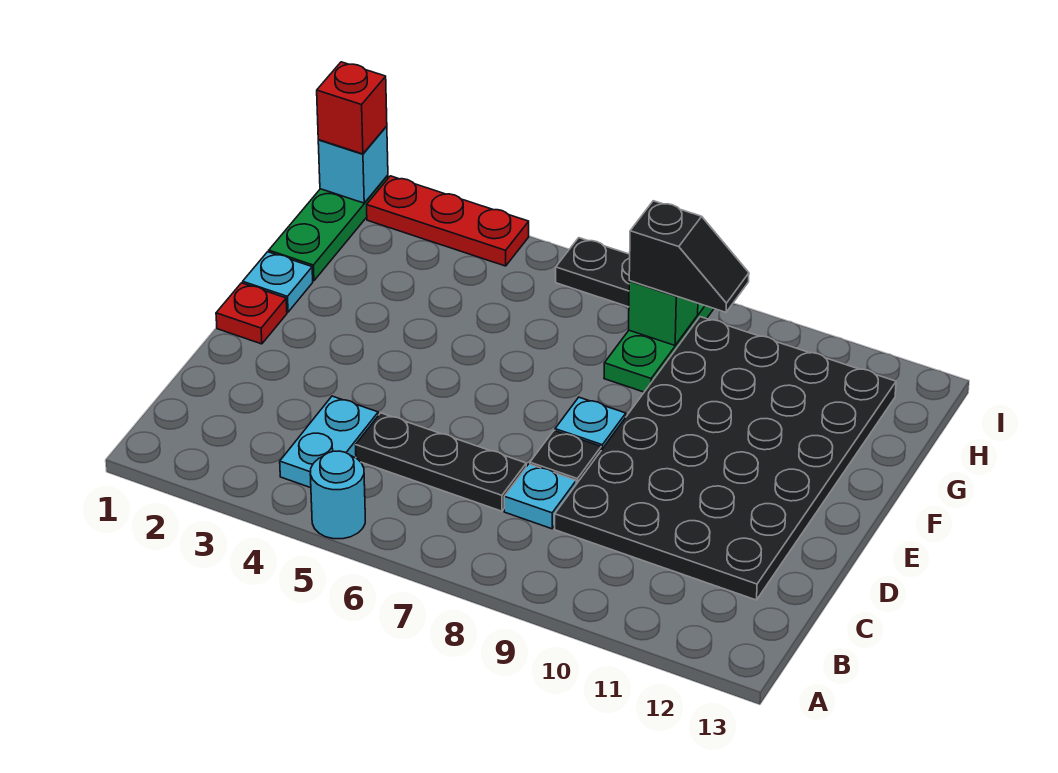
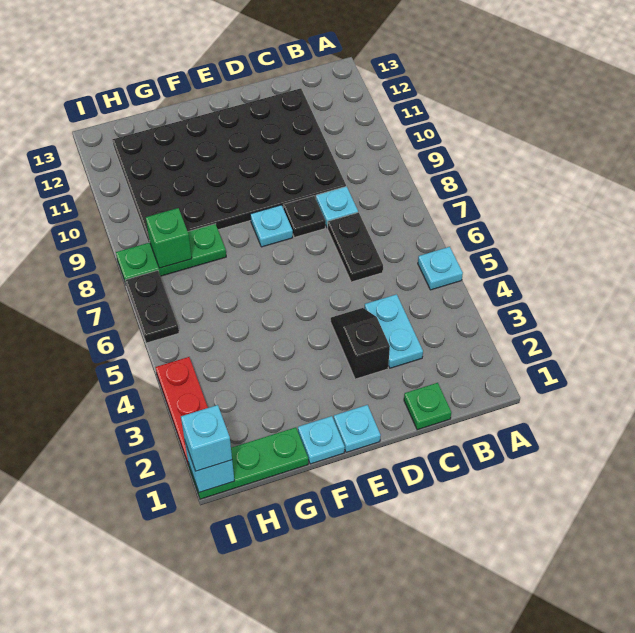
cyan round brick A5 level 1 -> cyan plate A5 level 1
cyan plate B4:C4 level 1 -> cyan plate C3:C4 level 1
none -> green plate C1 level 1
black plate C5:C7 level 1 -> black plate C6:C7 level 1
red plate E1 level 1 -> cyan plate E1 level 1
black slope H8:H9 level 3 top 8 -> black slope D3:D4 level 1 top 3
red brick I1 level 3 -> cyan brick I1 level 3

